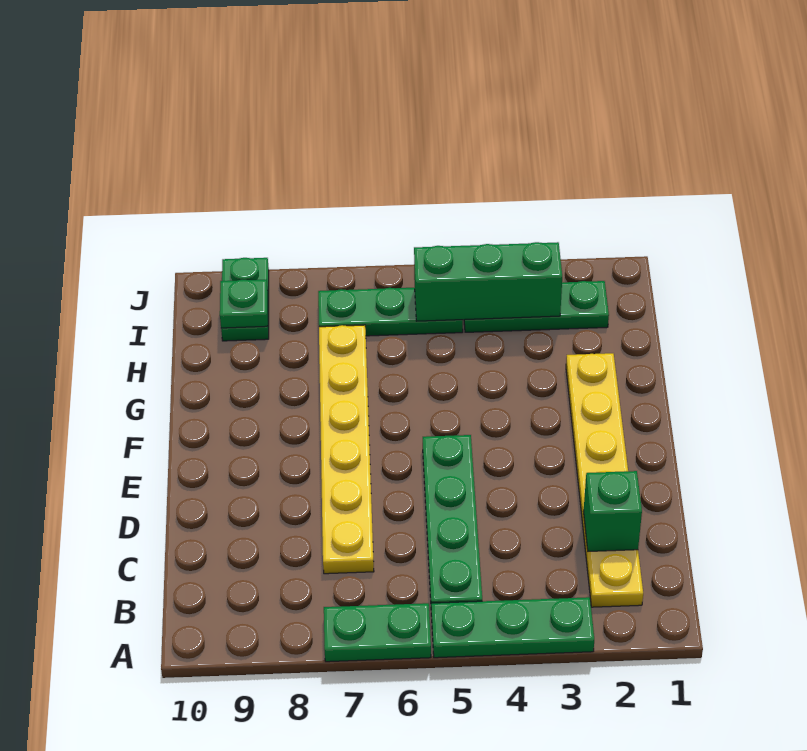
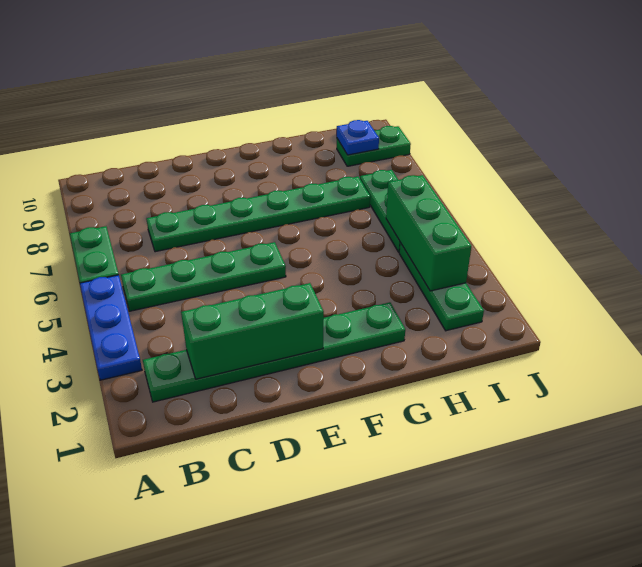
green plate A3:A5 level 1 -> blue plate A3:A5 level 1
yellow plate B2:G2 level 1 -> green plate B2:G2 level 1
green brick C2 level 2 -> green brick C2:E2 level 2
yellow plate C7:H7 level 1 -> green plate C7:H7 level 1
green plate I9 level 2 -> blue plate I9 level 2

